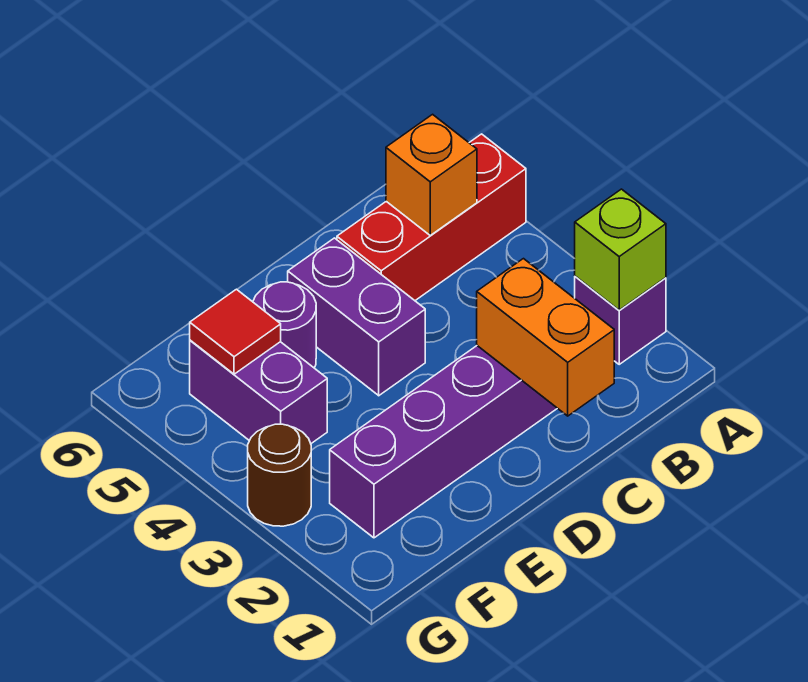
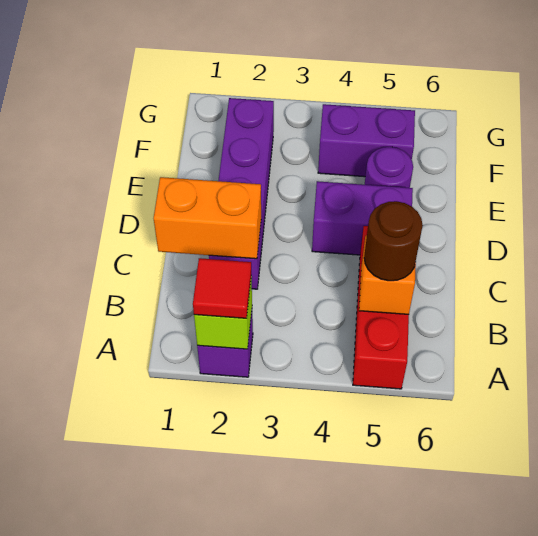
red tile F5 level 2 -> red tile A2 level 3
brown round brick G3 level 1 -> brown round brick B5 level 3

